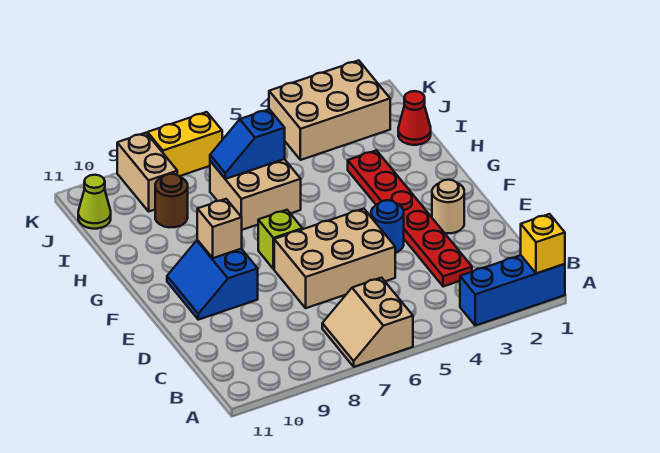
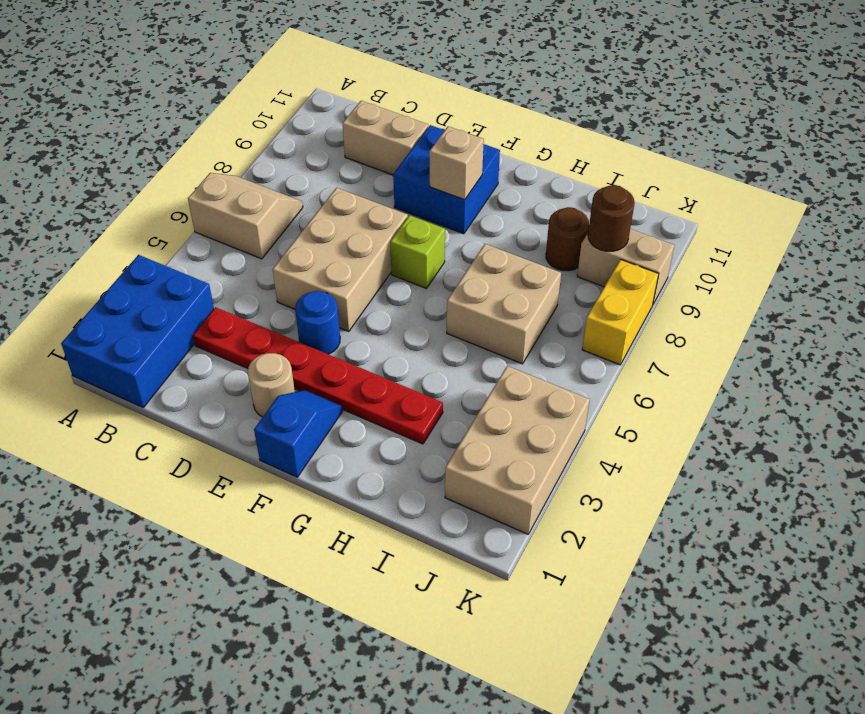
blue brick A1:A3 level 1 -> blue brick A1:B3 level 1
yellow brick A1 level 2 -> none
none -> tan brick C10:D10 level 1
blue slope E9:F10 level 1 top 9 -> blue brick E9:F10 level 1
red cone I1 level 1 -> none
blue slope I6:I7 level 2 top 6 -> blue slope F1:F2 level 1 top 1
none -> brown round brick J9 level 2
lime cone J11 level 1 -> none

